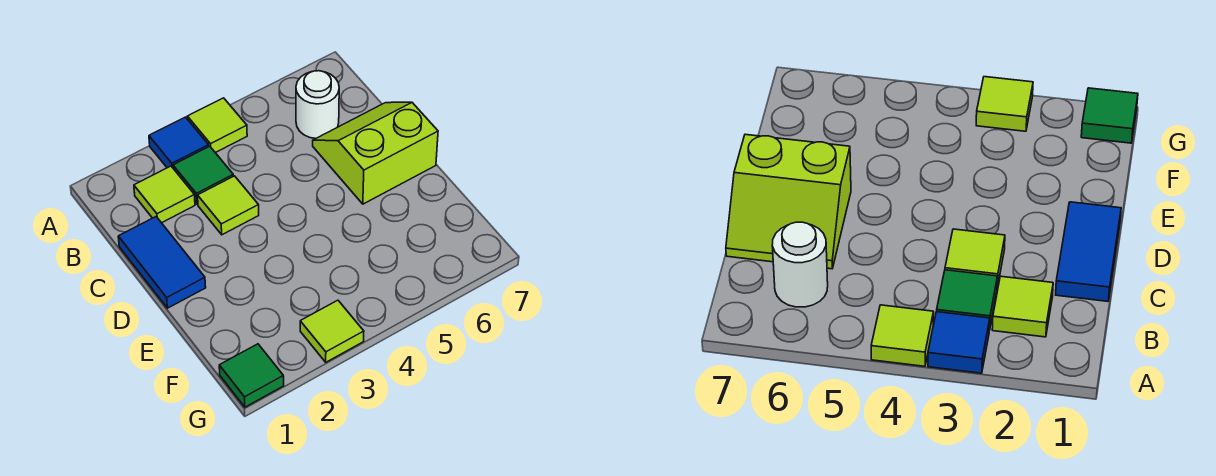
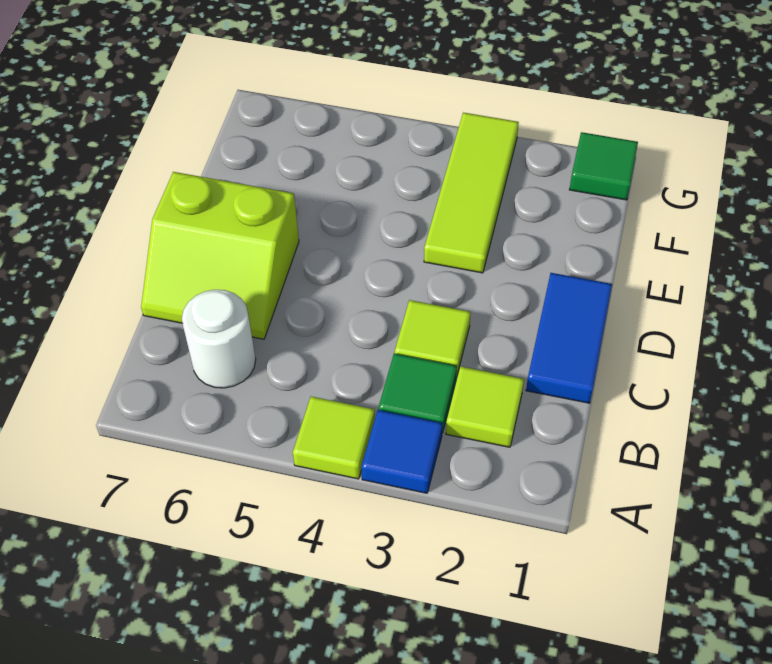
lime tile G3 level 1 -> lime tile E3:G3 level 1

